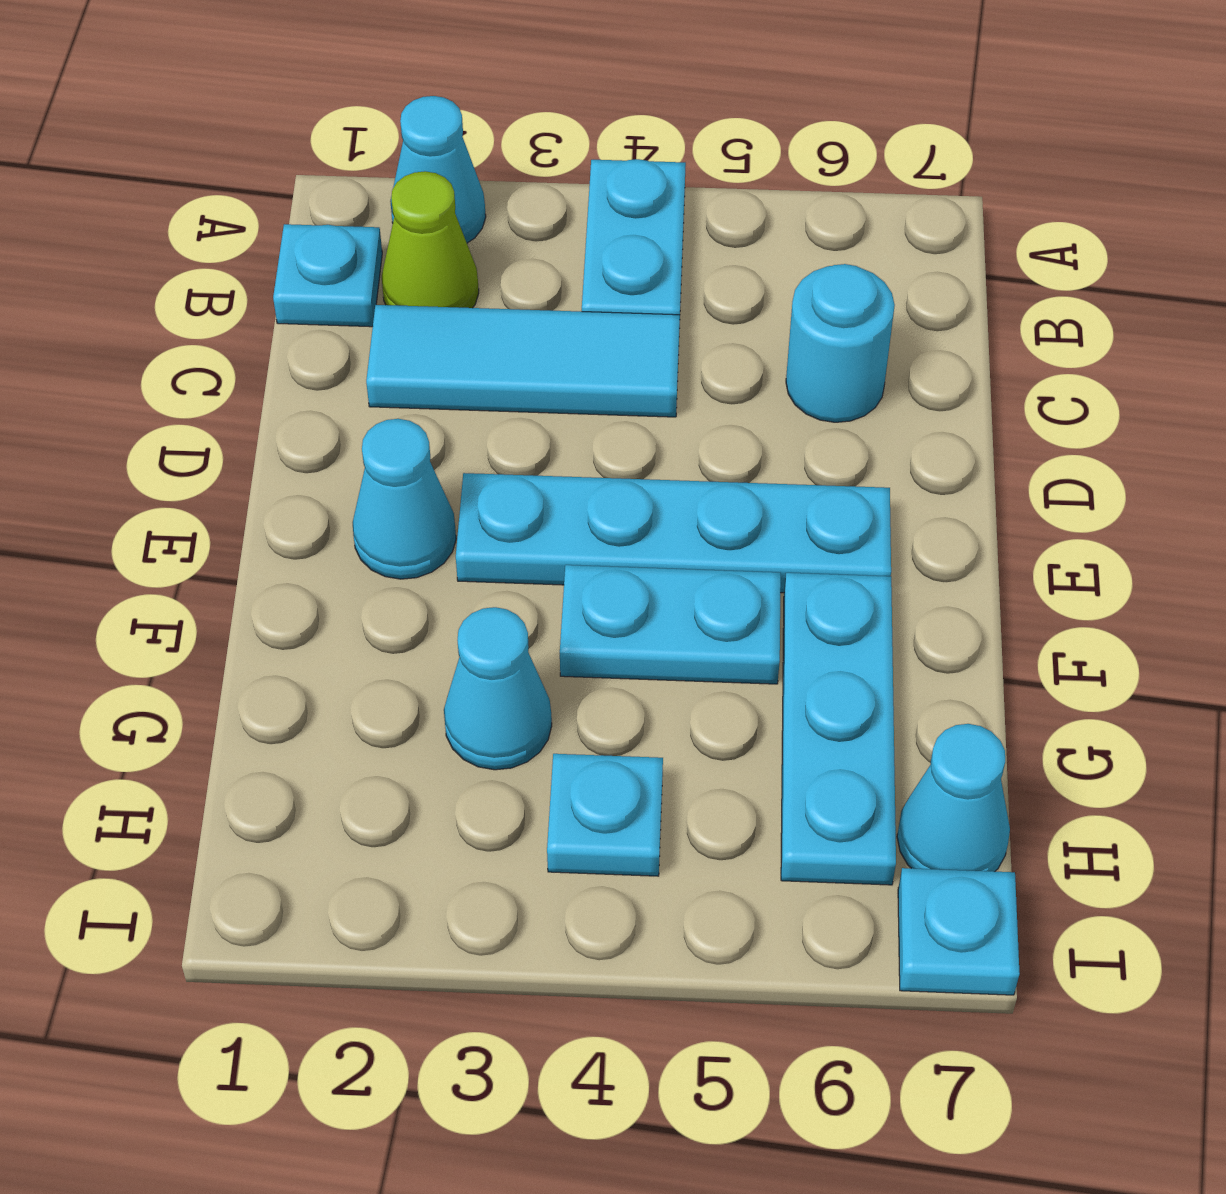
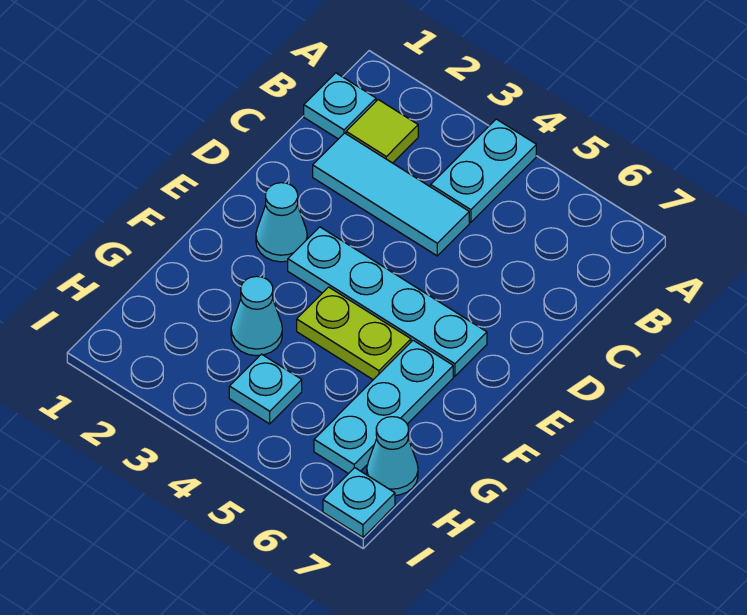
cyan cone A2 level 1 -> none
lime cone B2 level 1 -> lime tile B2 level 1
cyan round brick C6 level 1 -> none
cyan plate F4:F5 level 1 -> lime plate F4:F5 level 1

